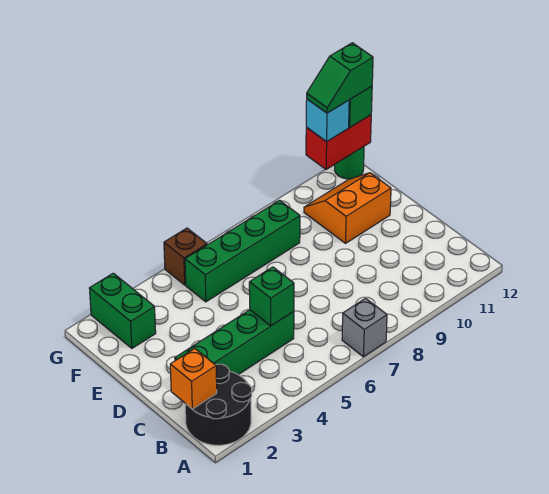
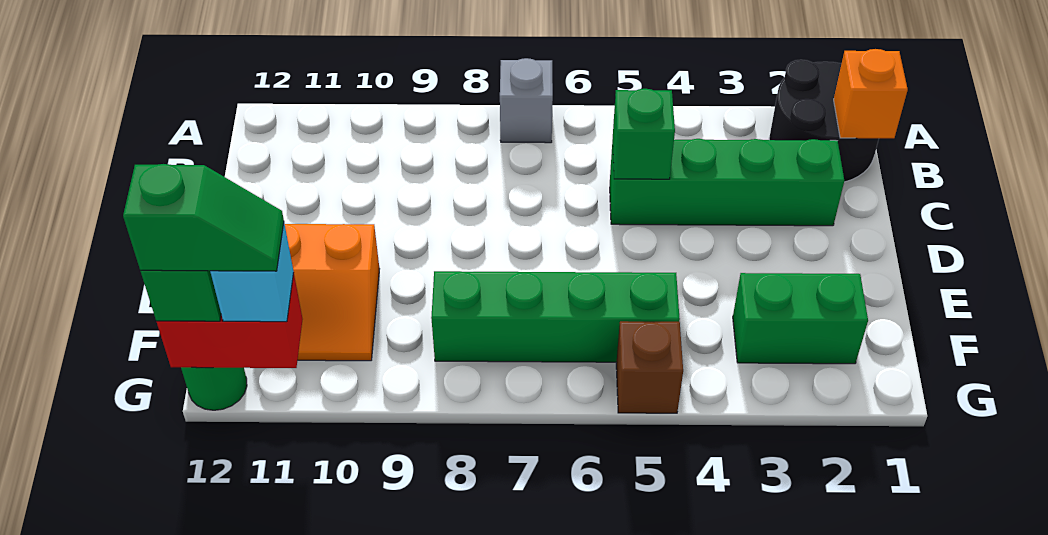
green brick F2:G2 level 1 -> green brick F2:F3 level 1

